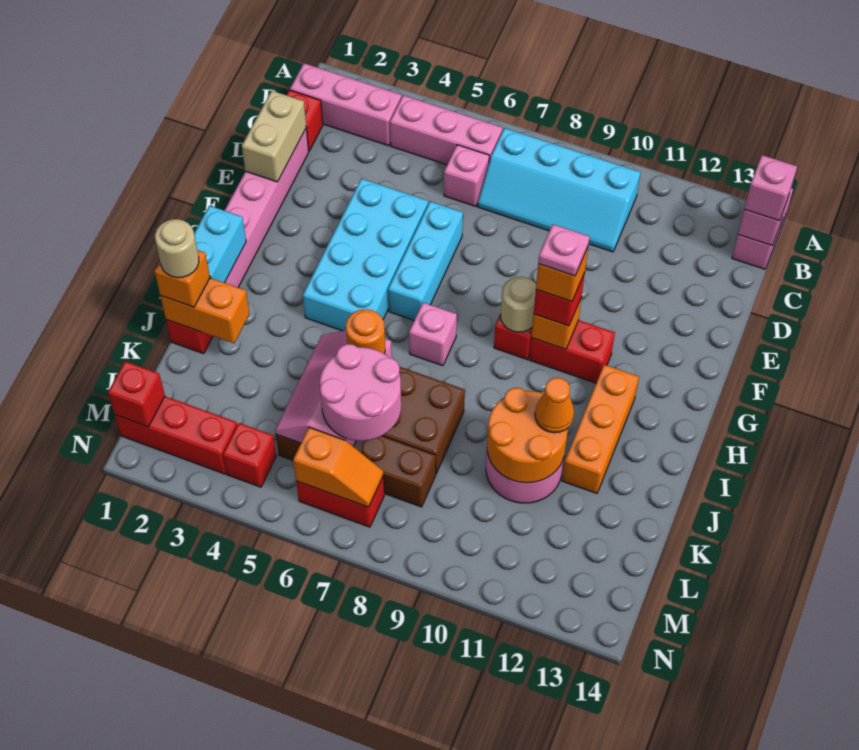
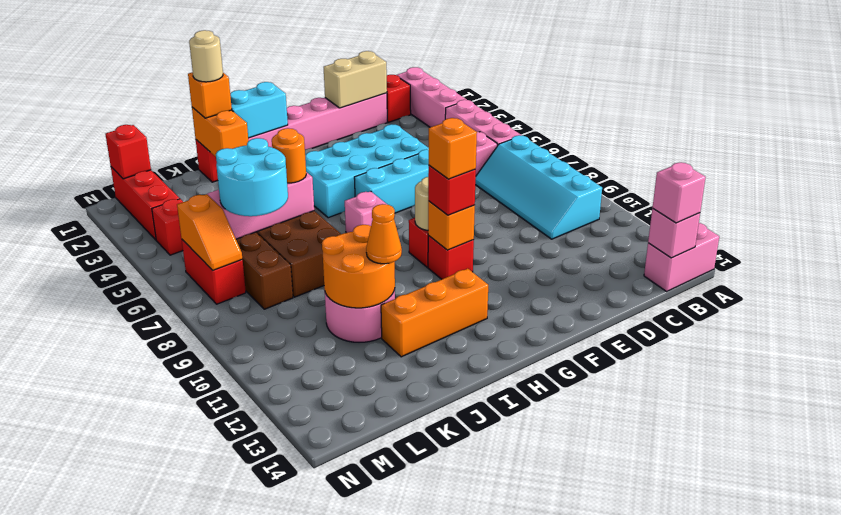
red brick G10:G11 level 1 -> red brick G10 level 1
pink plate G10 level 5 -> none
pink round brick K6:L7 level 3 -> cyan round brick K6:L7 level 3

